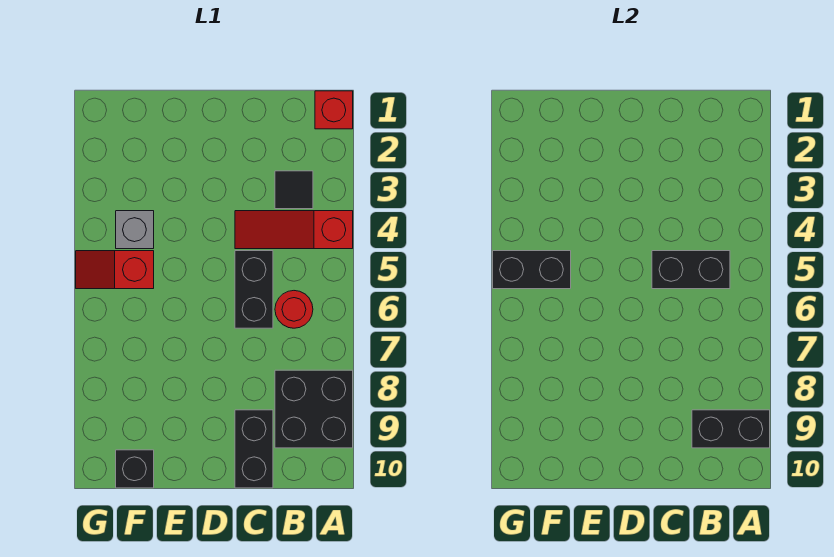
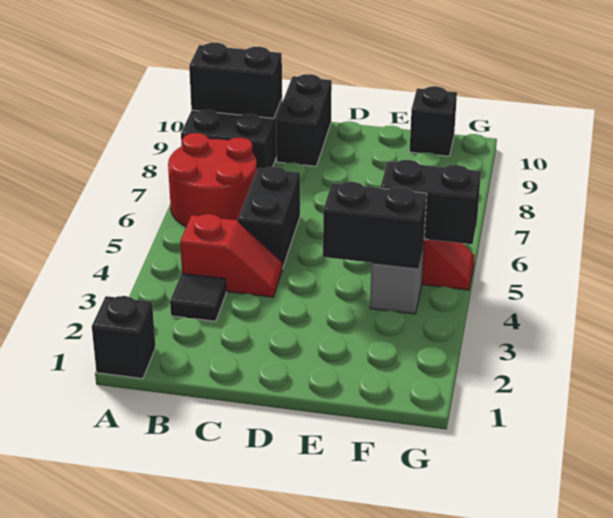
red brick A1 level 1 -> black brick A1 level 1
red slope A4:C4 level 1 top A -> red slope B4:C4 level 1 top B
black brick B5:C5 level 2 -> black brick E4:F4 level 2
red round brick B6 level 1 -> red round brick A6:B7 level 1

